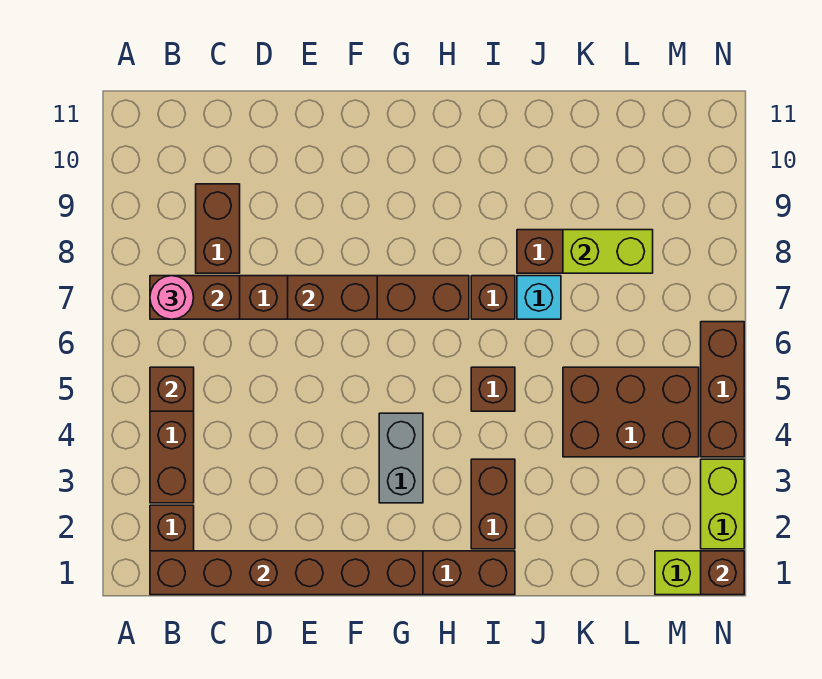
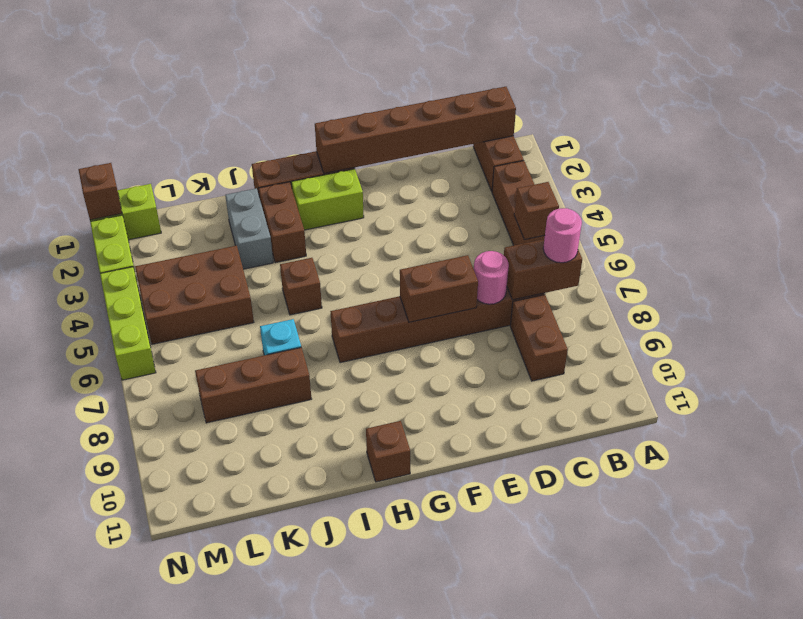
none -> pink round brick D7 level 2
grey brick G3:G4 level 1 -> grey brick J2:J3 level 1
brown brick I7 level 1 -> brown brick H11 level 1
lime brick K8:L8 level 2 -> lime brick G2:H2 level 1
brown brick N4:N6 level 1 -> lime brick N4:N6 level 1

